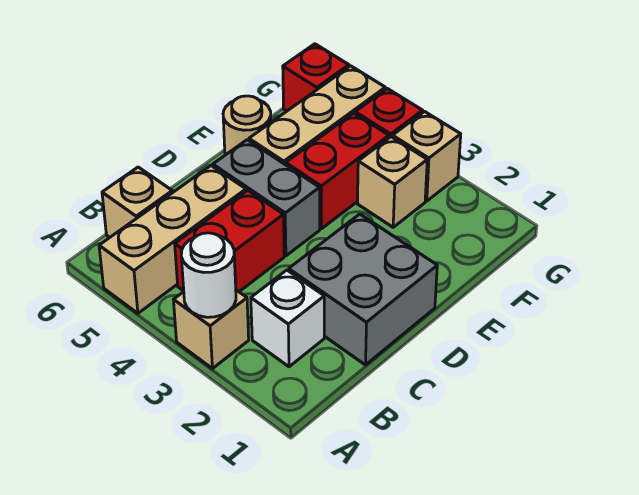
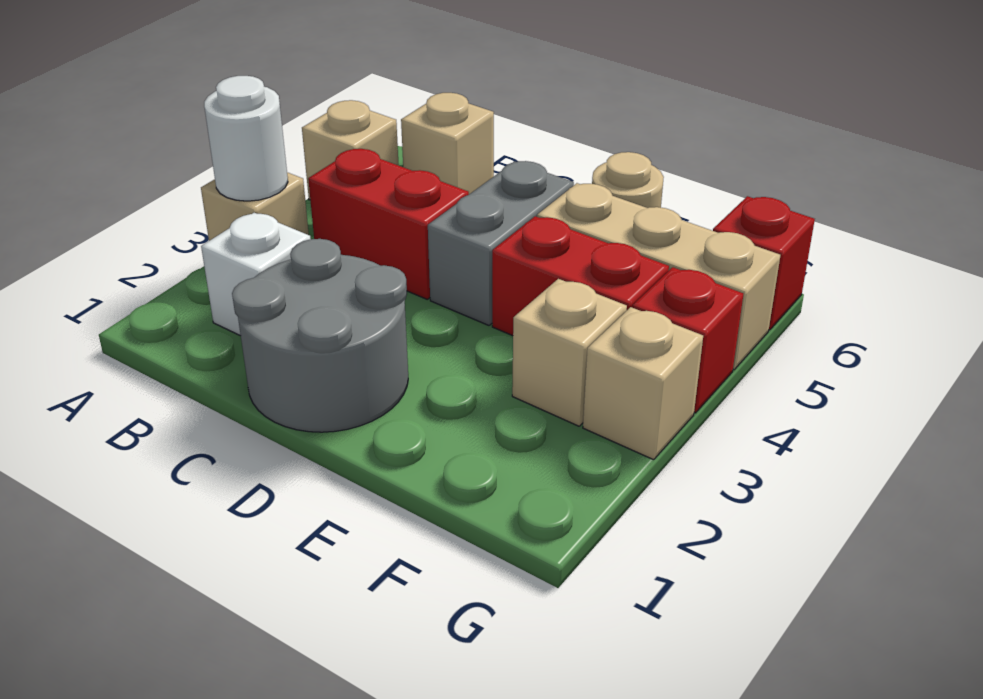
tan brick A5:C5 level 1 -> tan brick A5 level 1
grey brick C1:D2 level 1 -> grey round brick C1:D2 level 1

